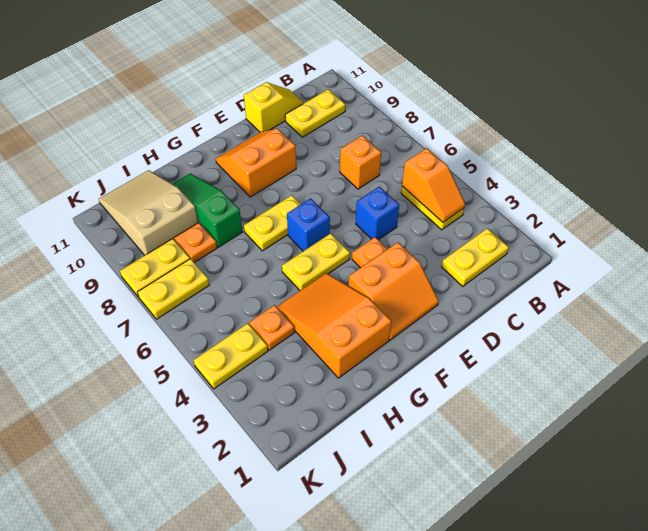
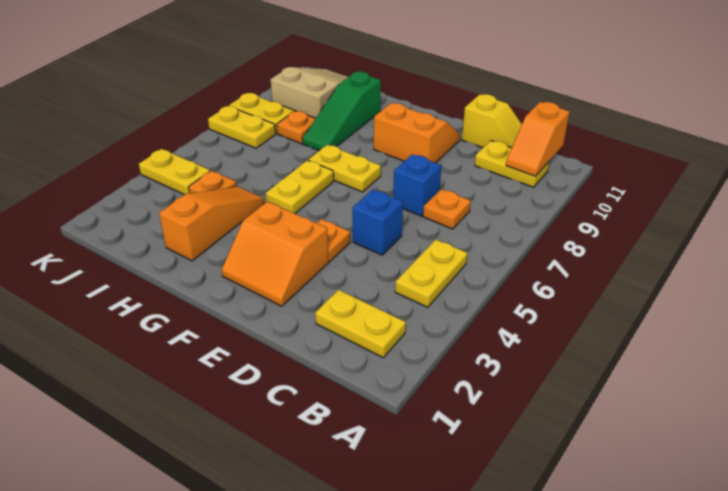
orange slope B4:B5 level 2 top 5 -> orange slope B10:B11 level 2 top 11
orange brick C7 level 1 -> orange plate C7 level 1
yellow plate F5:G5 level 1 -> yellow plate G5:G6 level 1
blue brick F6 level 1 -> blue brick D7 level 1
orange slope G2:H4 level 1 top 2 -> orange slope H2:H4 level 1 top 2
green slope H8:H10 level 1 top 8 -> green slope H8:H10 level 1 top 10

